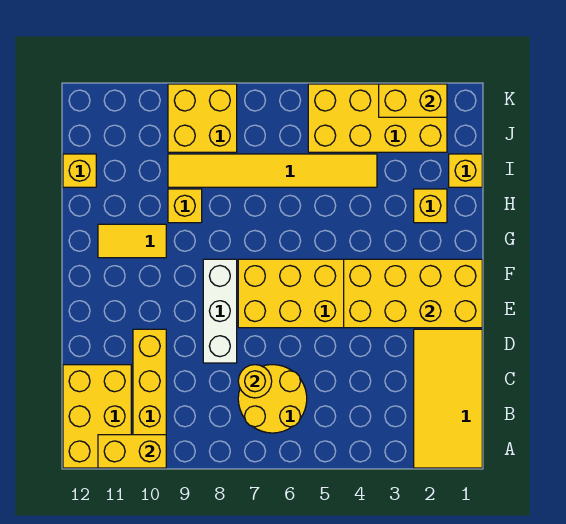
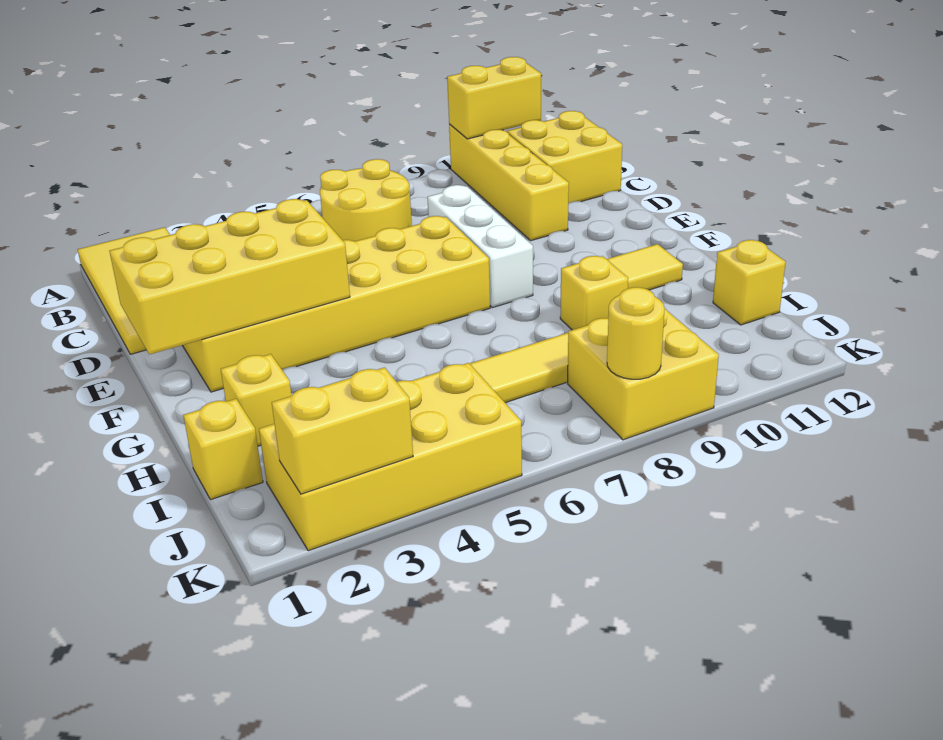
yellow brick A11:C12 level 1 -> yellow brick B11:C12 level 1
yellow round brick C7 level 2 -> yellow round brick K8 level 2

